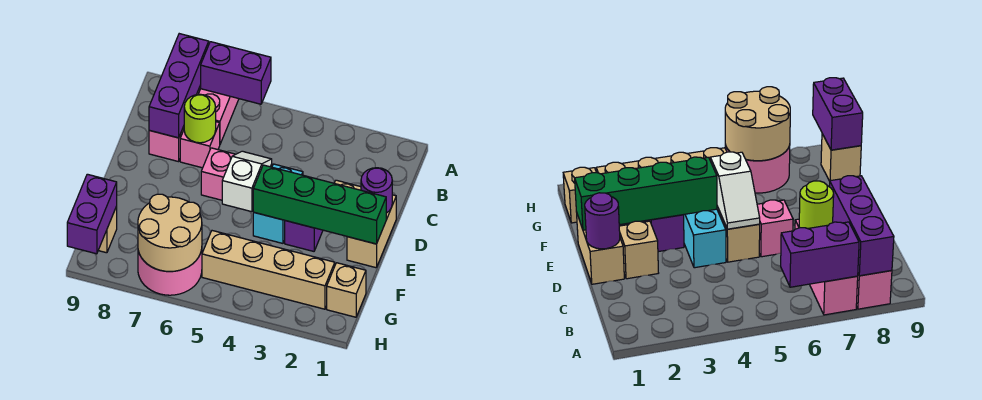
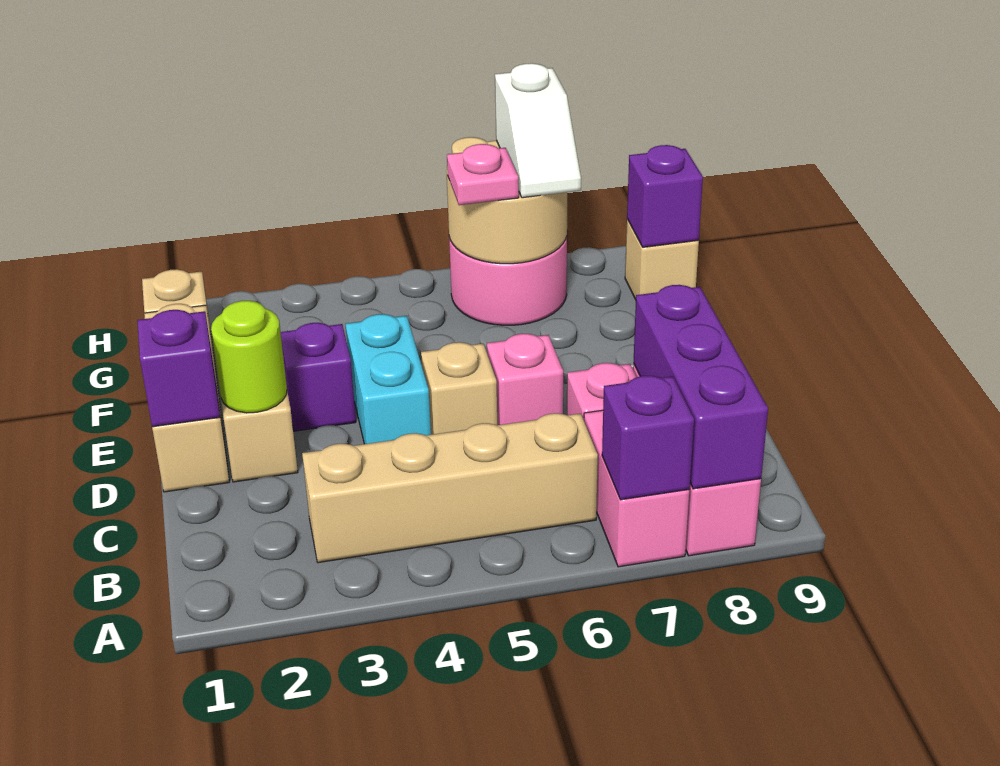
purple brick A6:A7 level 2 -> purple brick A7 level 2
lime round brick C7 level 2 -> lime round brick D2 level 2
tan brick D1:E1 level 1 -> tan brick D1:F1 level 1
purple round brick D1 level 2 -> purple brick D1 level 2
white slope D5:E5 level 2 top E -> white slope G7:H7 level 3 top H
green brick E1:E4 level 2 -> none
tan brick G2:G5 level 1 -> tan brick B3:B6 level 1
none -> pink plate G6 level 3
purple brick G9:H9 level 2 -> purple brick G9 level 2

